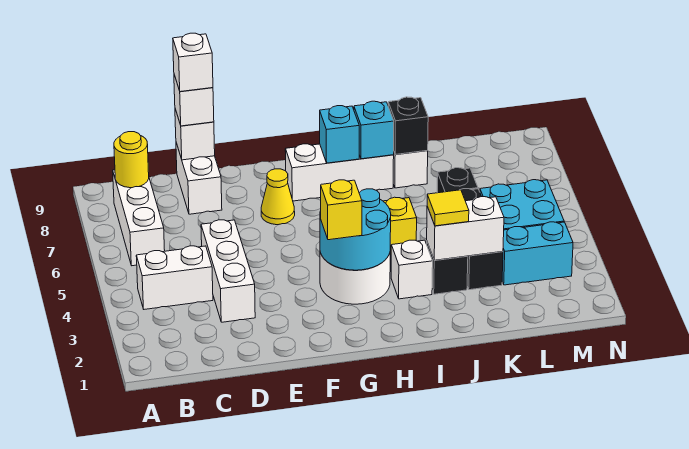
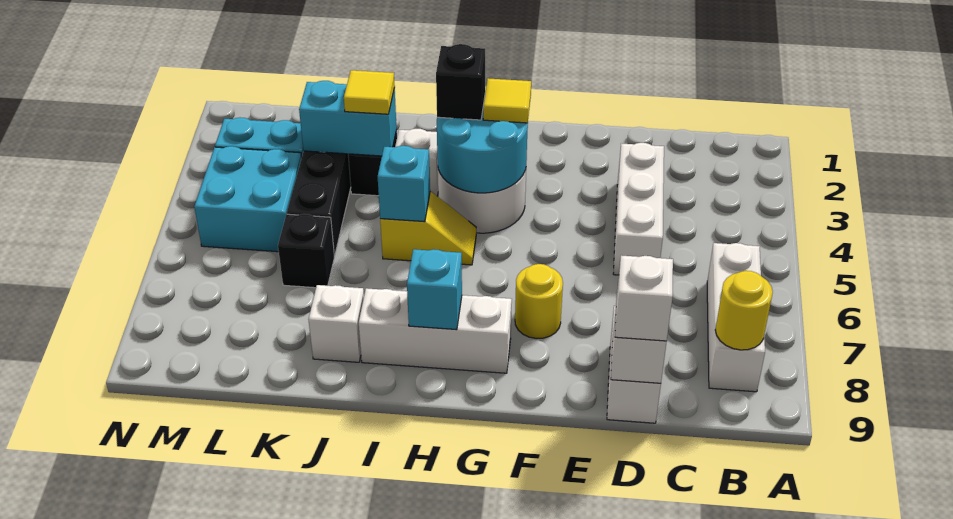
white brick B4:C4 level 1 -> none
white brick D9 level 4 -> none
yellow cone F7 level 1 -> yellow round brick F7 level 1
yellow brick G3 level 3 -> yellow tile G3 level 3
cyan brick I8 level 2 -> cyan brick I5 level 2
white brick J3:K3 level 2 -> cyan brick J3:K3 level 2
black brick J8 level 2 -> black brick H3 level 3

